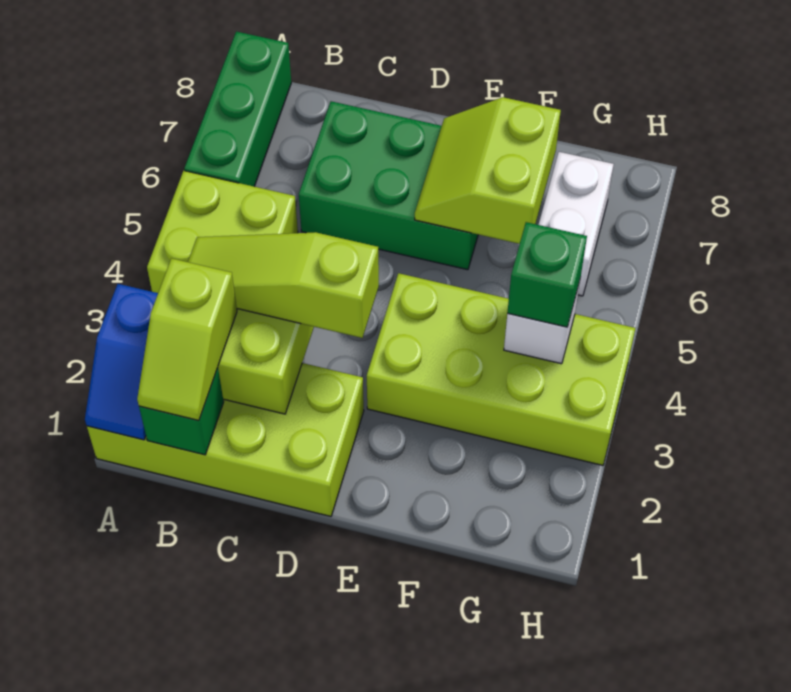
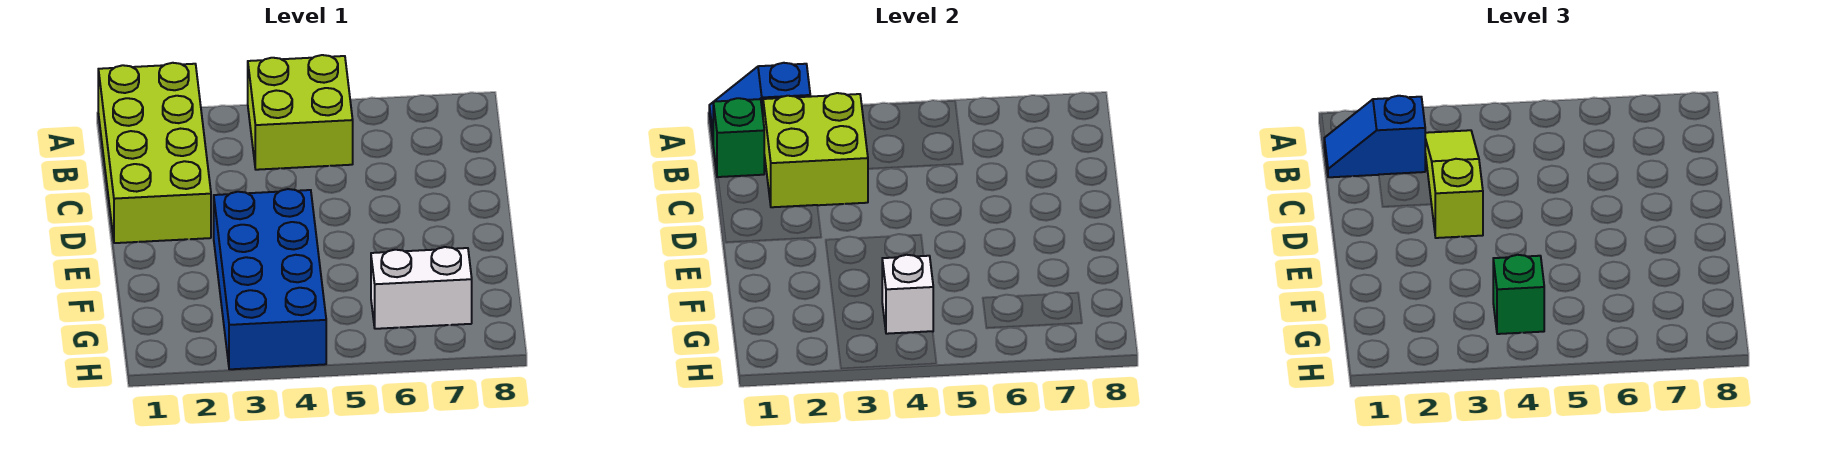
green brick A6:A8 level 1 -> none
lime slope B1:B2 level 3 top 2 -> blue slope B1:B2 level 3 top 2
green brick C6:E7 level 1 -> none
lime brick E3:H4 level 1 -> blue brick E3:H4 level 1
lime slope E6:F7 level 2 top F -> none

